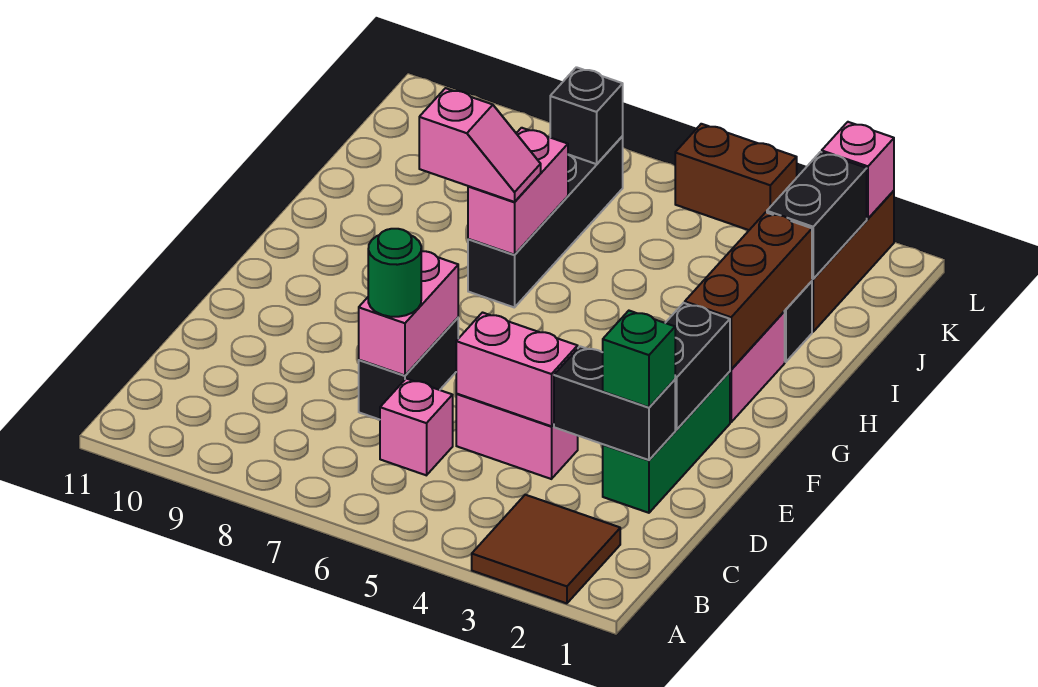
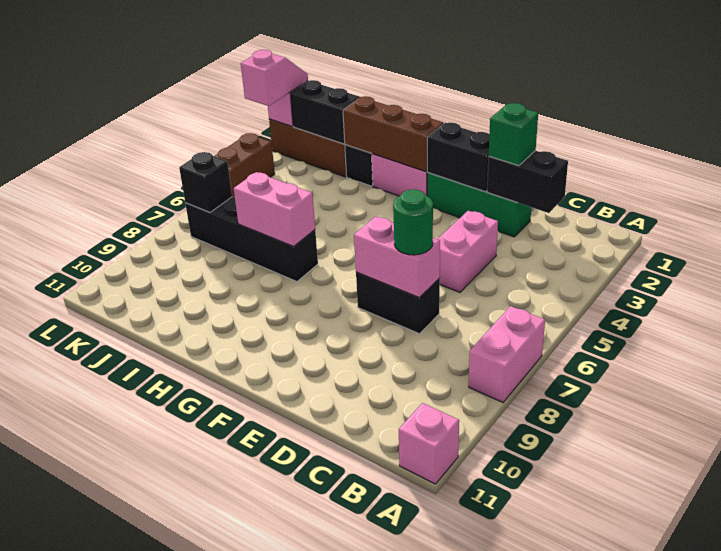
brown tile A2:B3 level 1 -> none
pink brick C6 level 1 -> pink brick A11 level 1
black brick D2:D3 level 2 -> black brick C2:D2 level 2
pink brick D4:D5 level 2 -> pink brick A7:A8 level 1
pink slope H7:H8 level 3 top 8 -> pink slope L2:L3 level 3 top 3

